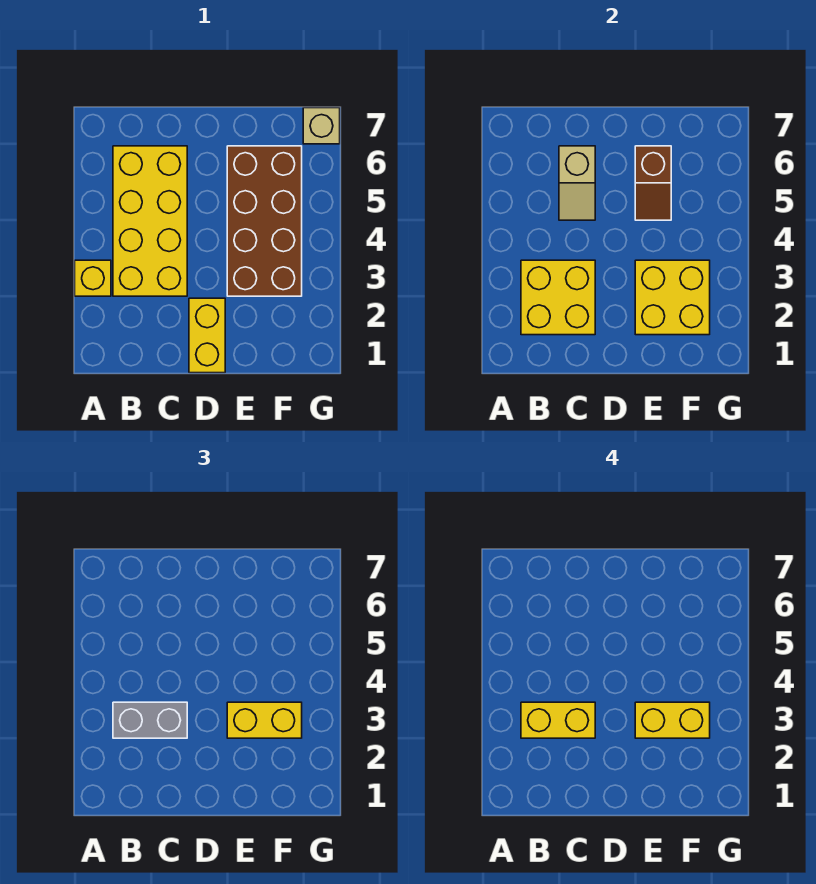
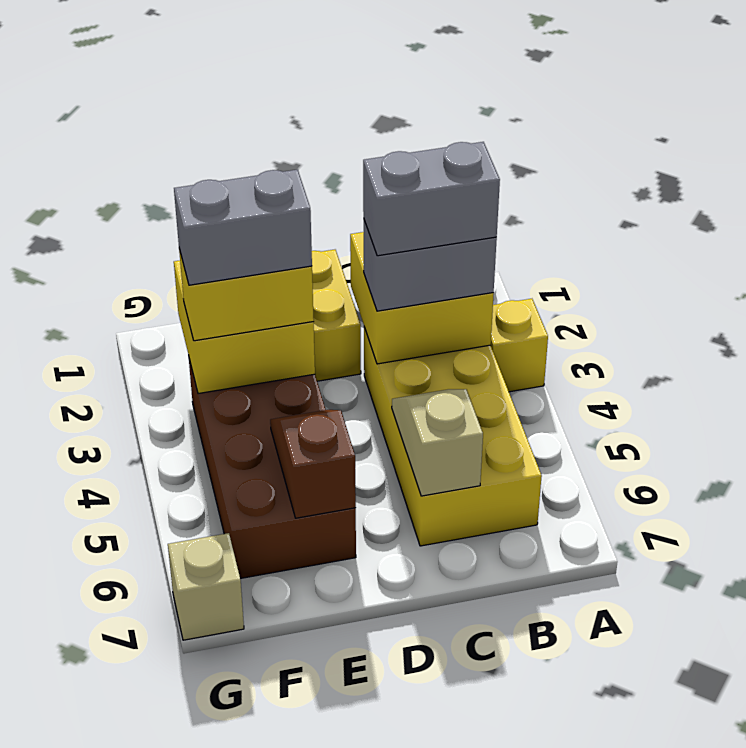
yellow brick B3:C3 level 4 -> grey brick B3:C3 level 4
yellow brick E3:F3 level 4 -> grey brick E3:F3 level 4

